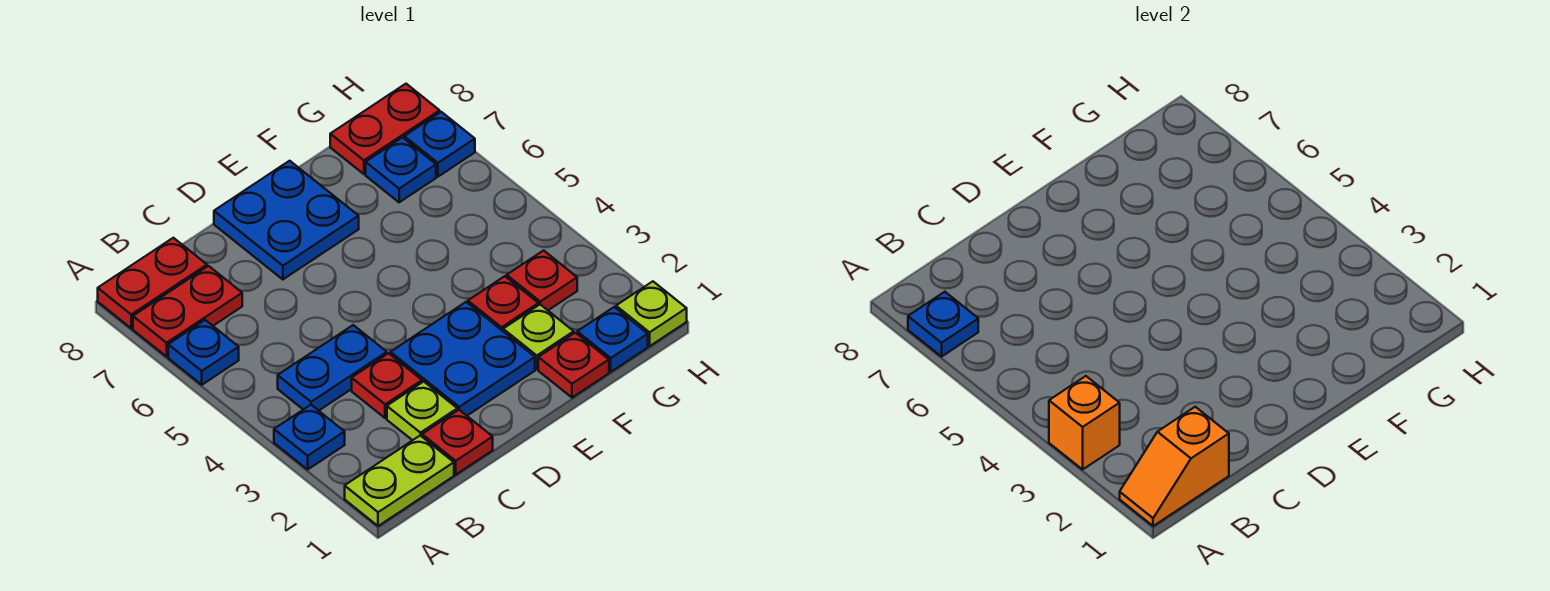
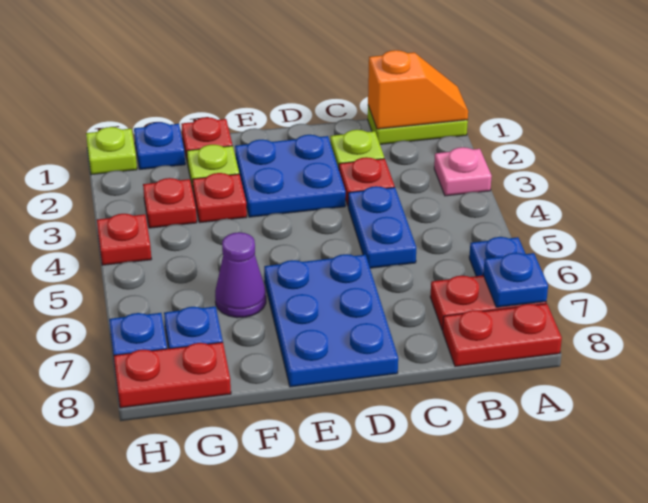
blue plate A3 level 1 -> pink plate A3 level 1
orange brick A3 level 2 -> none
blue plate B4:C4 level 1 -> blue plate C4:C5 level 1
red plate C1 level 1 -> red plate H4 level 1
blue plate D7:E8 level 1 -> blue plate D6:E8 level 1
none -> purple cone F6 level 1

